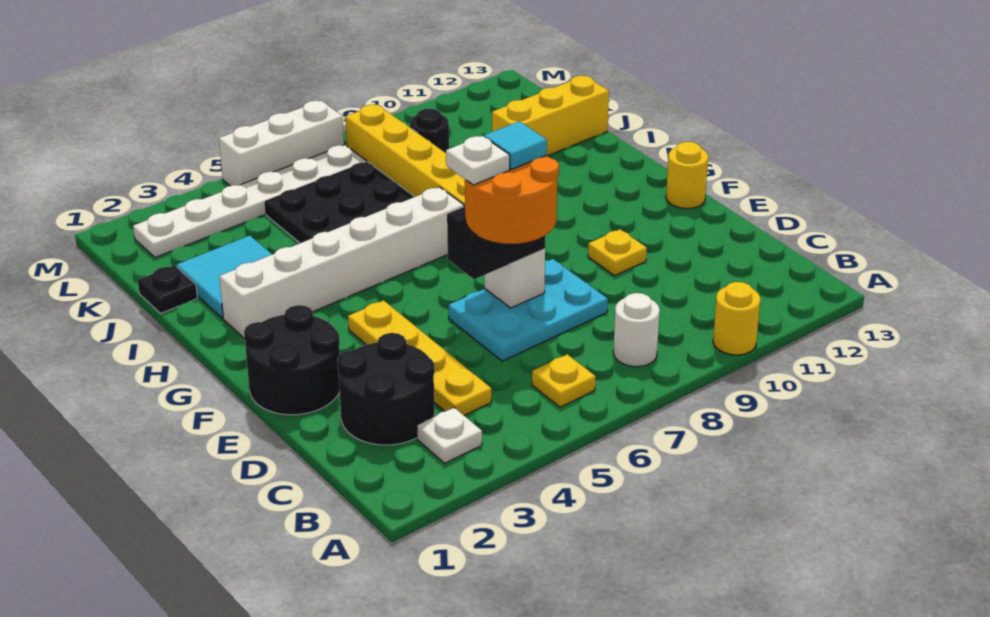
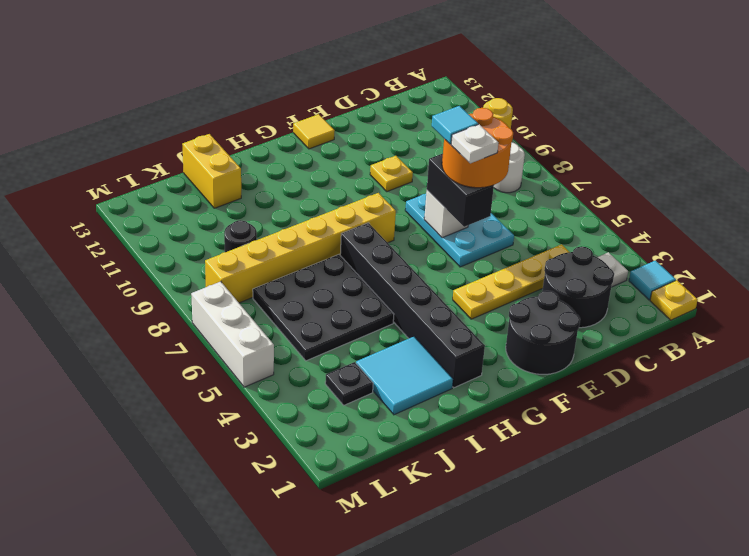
none -> cyan tile A2 level 1
yellow plate B6 level 1 -> yellow plate A1 level 1
yellow round brick F13 level 1 -> yellow tile F13 level 1
white brick H2:H7 level 1 -> black brick H2:H7 level 1
black plate J1 level 1 -> black plate K3 level 1
yellow brick J11:J13 level 1 -> yellow brick J12:J13 level 1
white plate L2:L7 level 1 -> none

